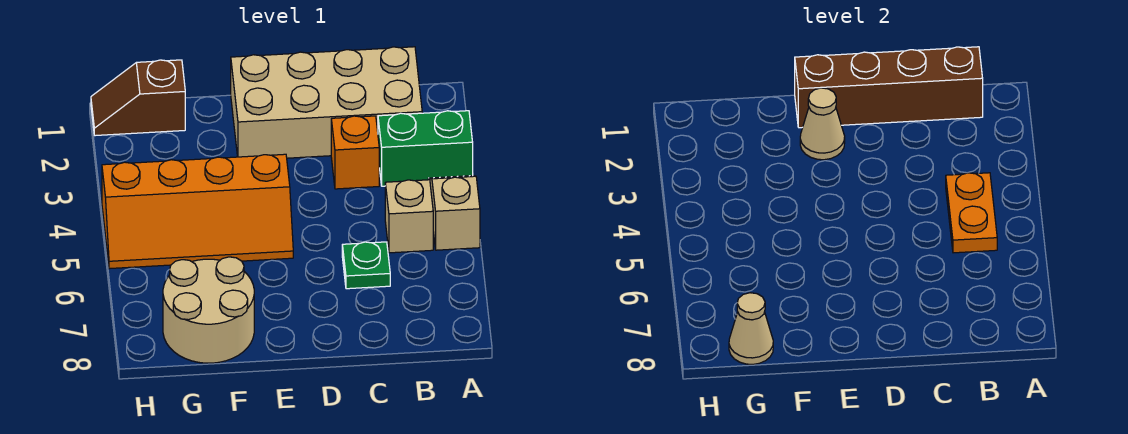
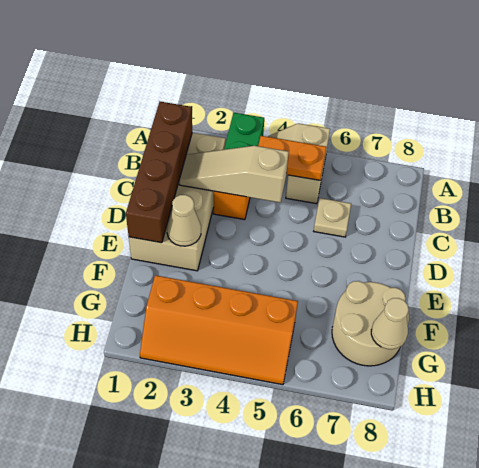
none -> tan slope C2:C4 level 2 top 4
green plate C6 level 1 -> tan plate C6 level 1
orange slope E4:H5 level 1 top 4 -> orange slope G2:H5 level 1 top G
brown slope G1:H1 level 1 top G -> none

